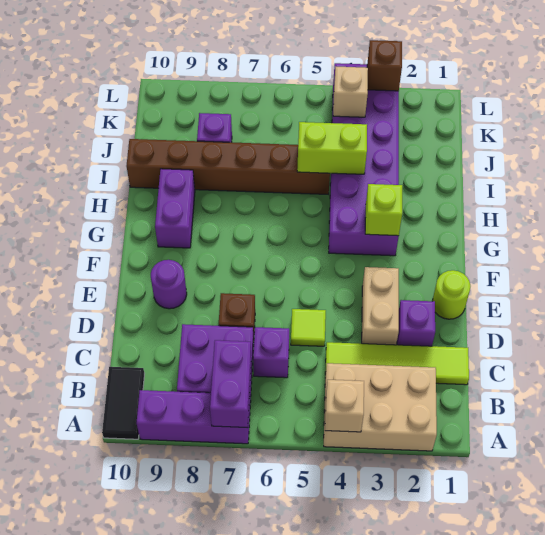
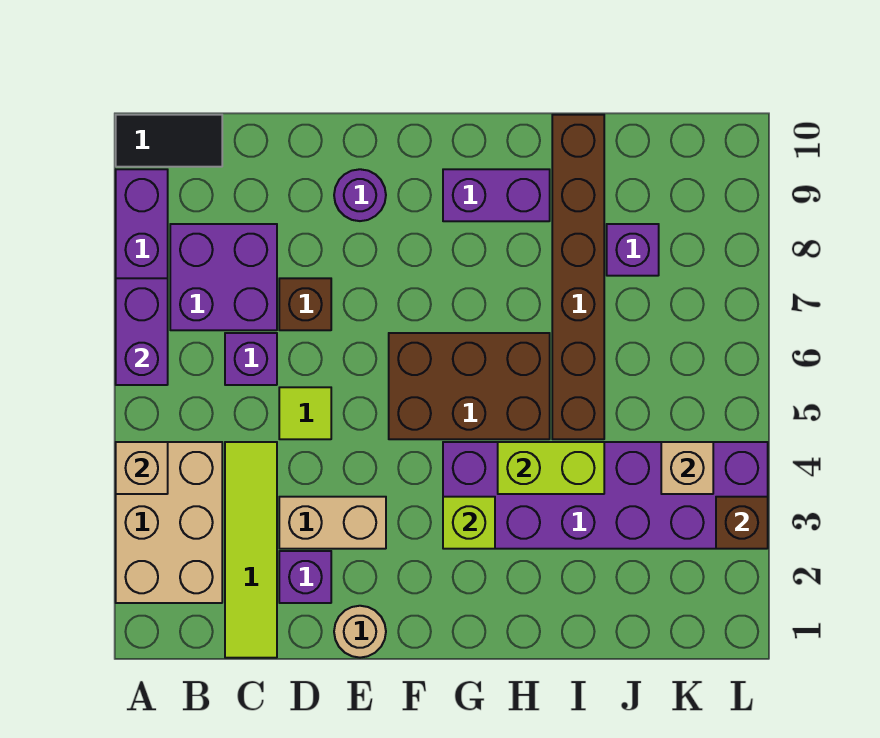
purple brick A7:B7 level 2 -> purple brick A6:A7 level 2
lime round brick E1 level 1 -> tan round brick E1 level 1
none -> brown brick F5:H6 level 1
lime brick I4:I5 level 2 -> lime brick H4:I4 level 2

